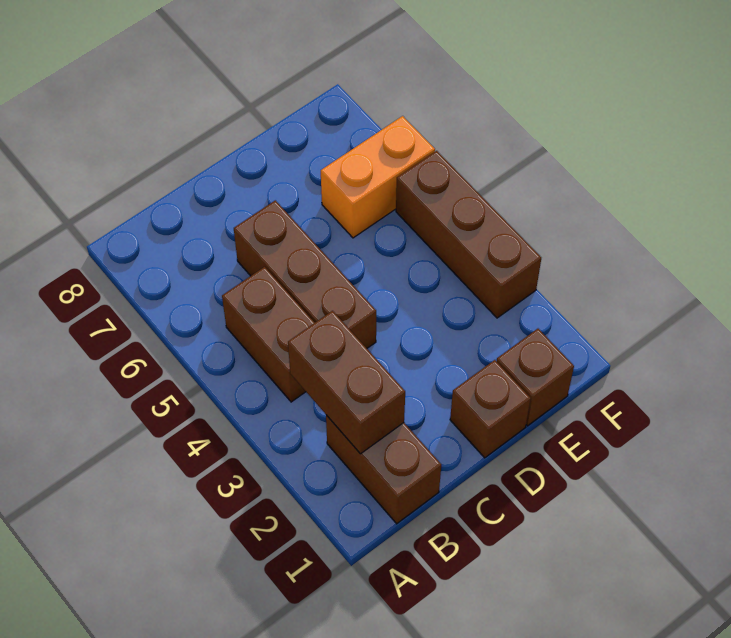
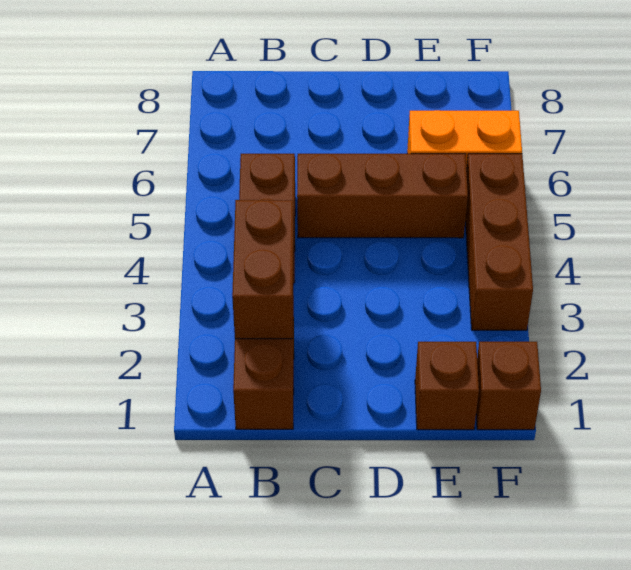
brown brick C4:C6 level 1 -> brown brick C5:E5 level 1
brown brick D1 level 1 -> brown brick F1 level 1

